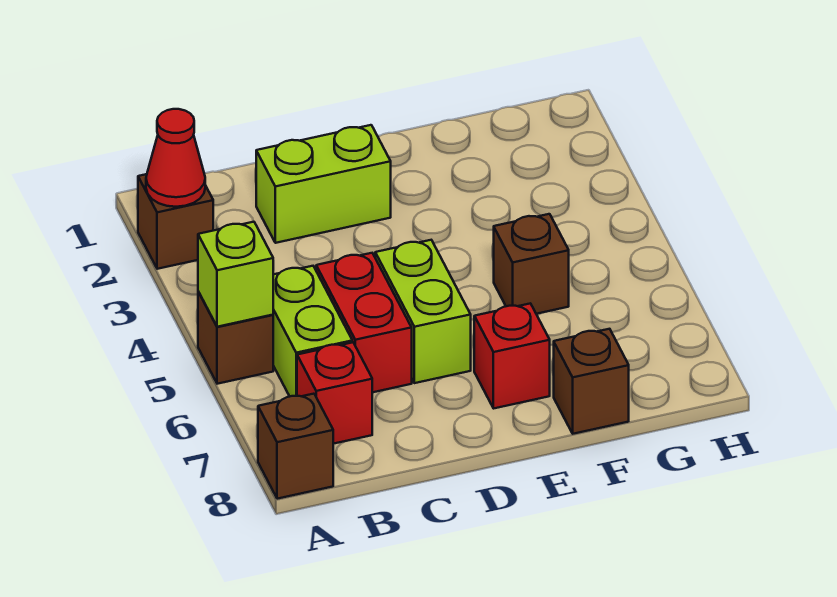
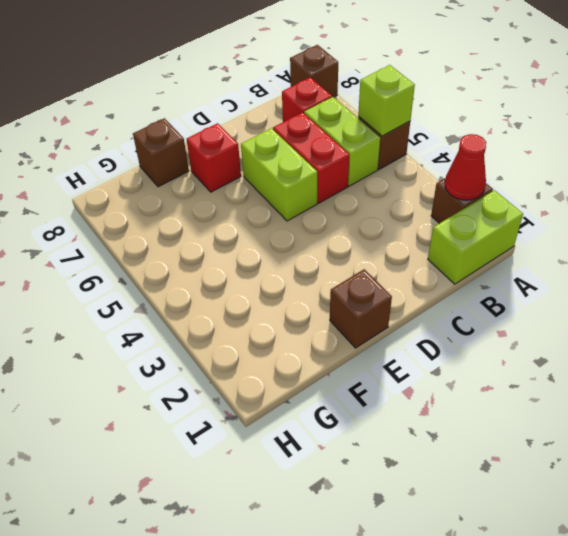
lime brick C2:D2 level 1 -> lime brick A1:B1 level 1
brown brick F5 level 1 -> brown brick E1 level 1

